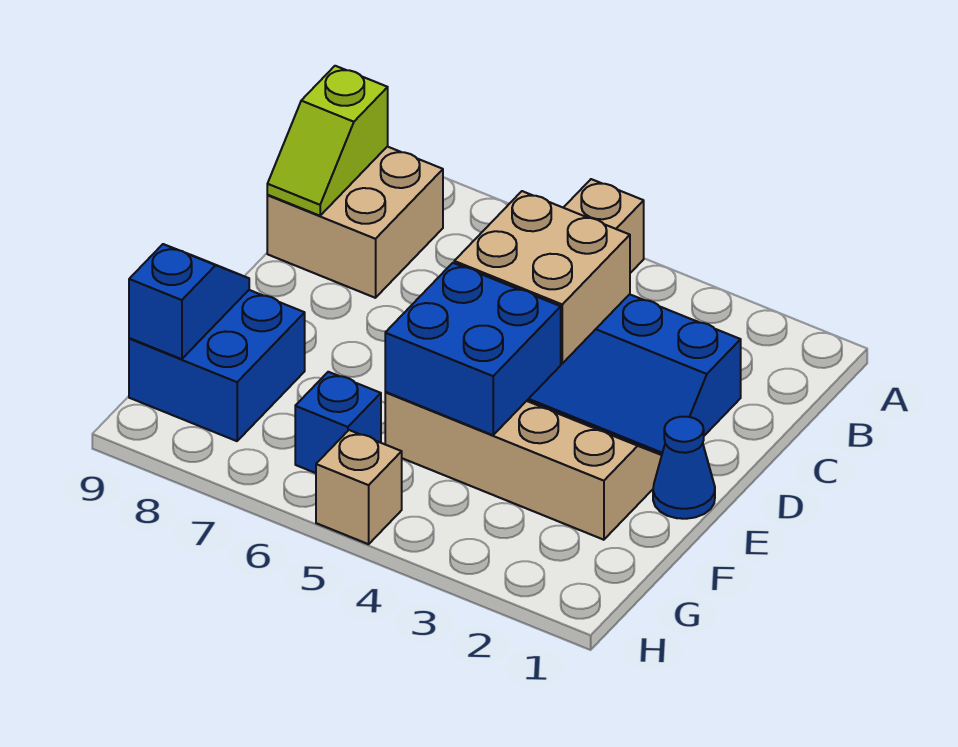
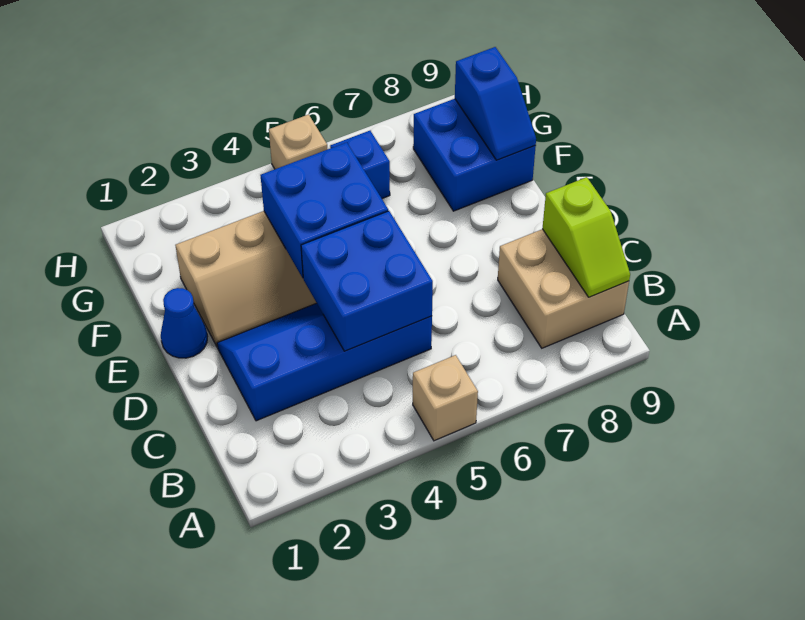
lime slope B9:C9 level 2 top B -> lime slope B9:C9 level 2 top C
tan brick C4:D5 level 2 -> blue brick C4:D5 level 2

